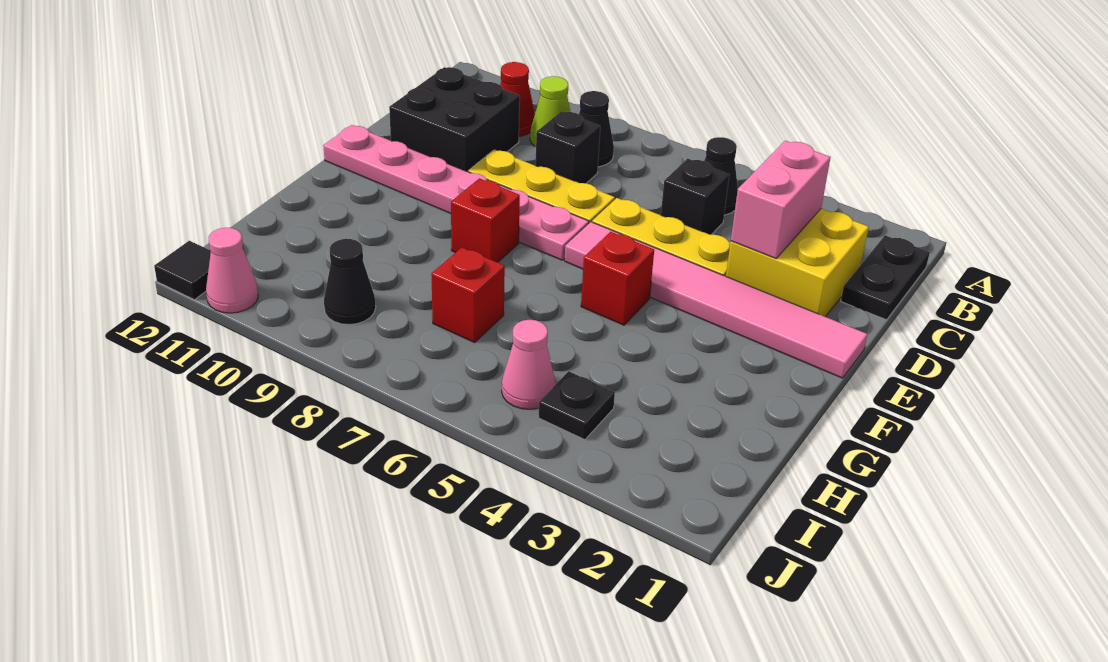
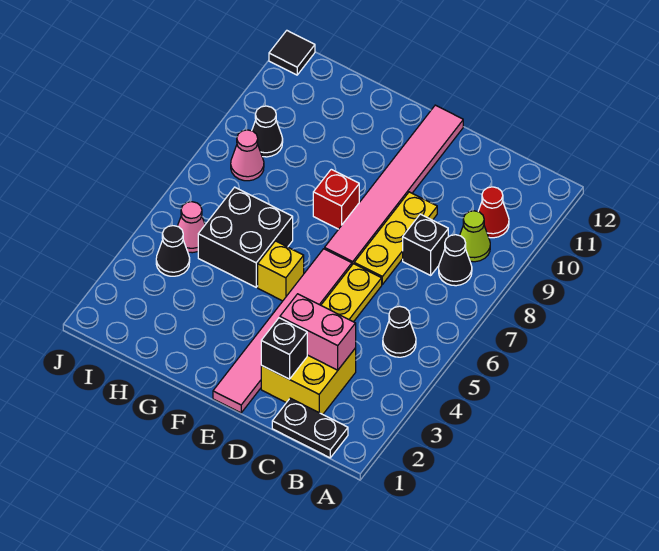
black brick C5 level 1 -> black brick D2 level 2
black brick C10:D11 level 1 -> black brick G5:H6 level 1
pink plate E7:E12 level 1 -> pink tile E7:E12 level 1
red brick F5 level 1 -> yellow brick F5 level 1
red brick H7 level 1 -> none
black plate I4 level 1 -> black cone I4 level 1
pink cone J11 level 1 -> pink cone I8 level 1

